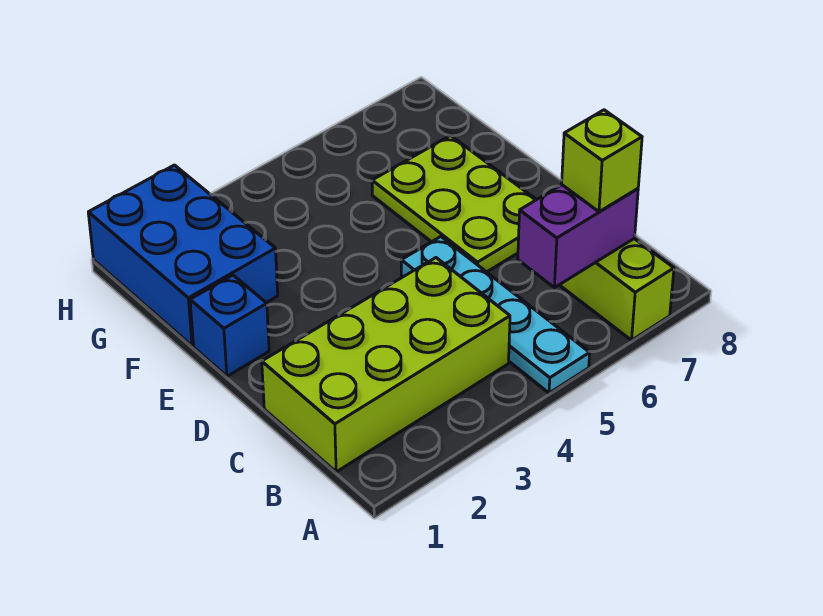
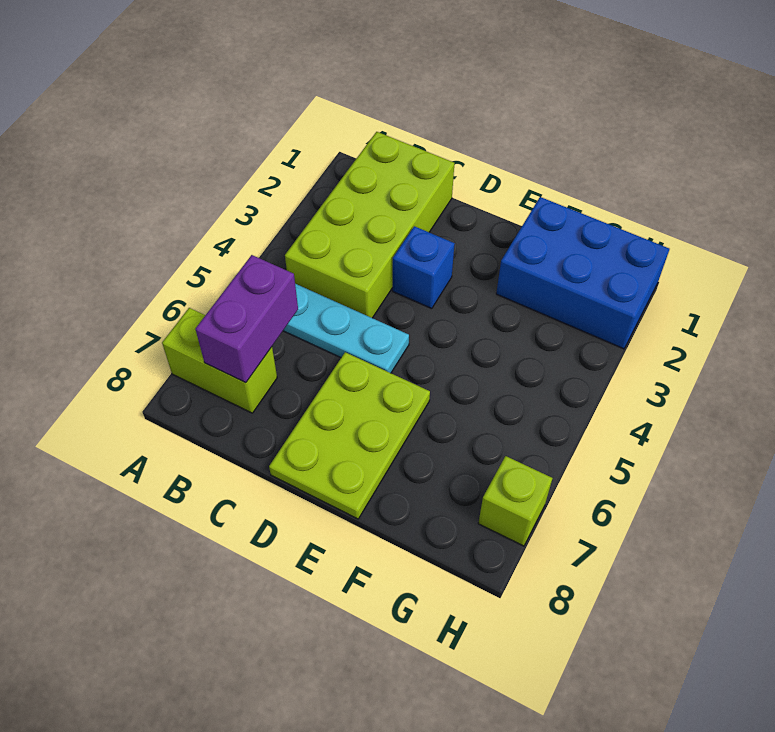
lime brick B7 level 3 -> lime brick H7 level 1
lime plate D6:F7 level 1 -> lime plate D6:E8 level 1
blue brick E1 level 1 -> blue brick D3 level 1

